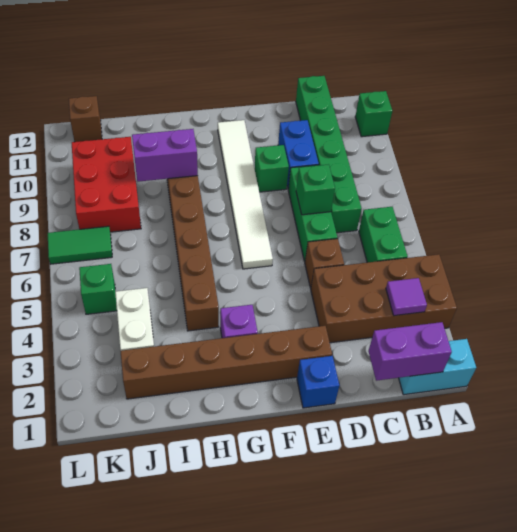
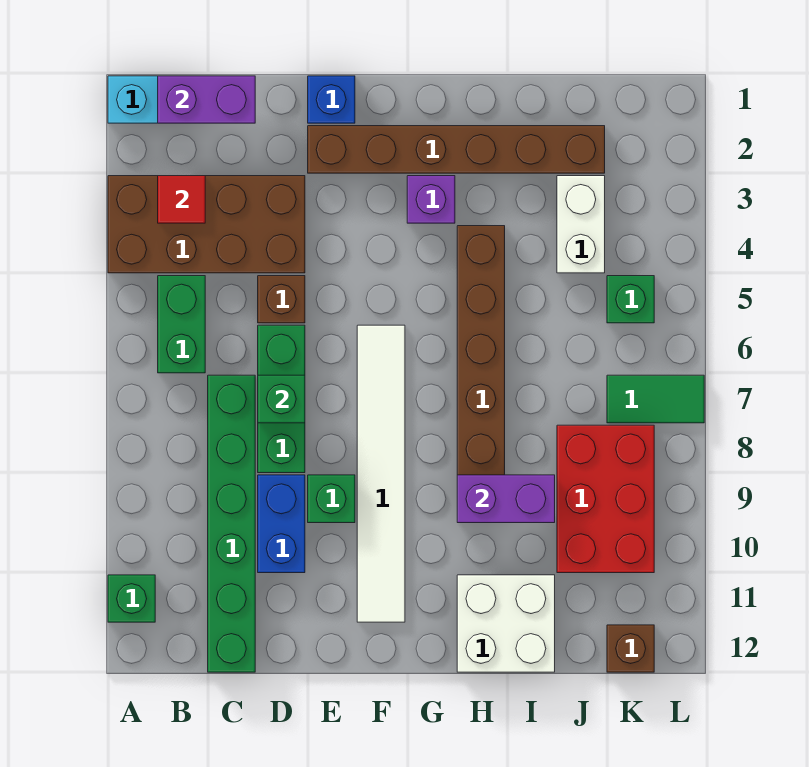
purple tile B3 level 2 -> red tile B3 level 2
none -> white brick H11:I12 level 1

